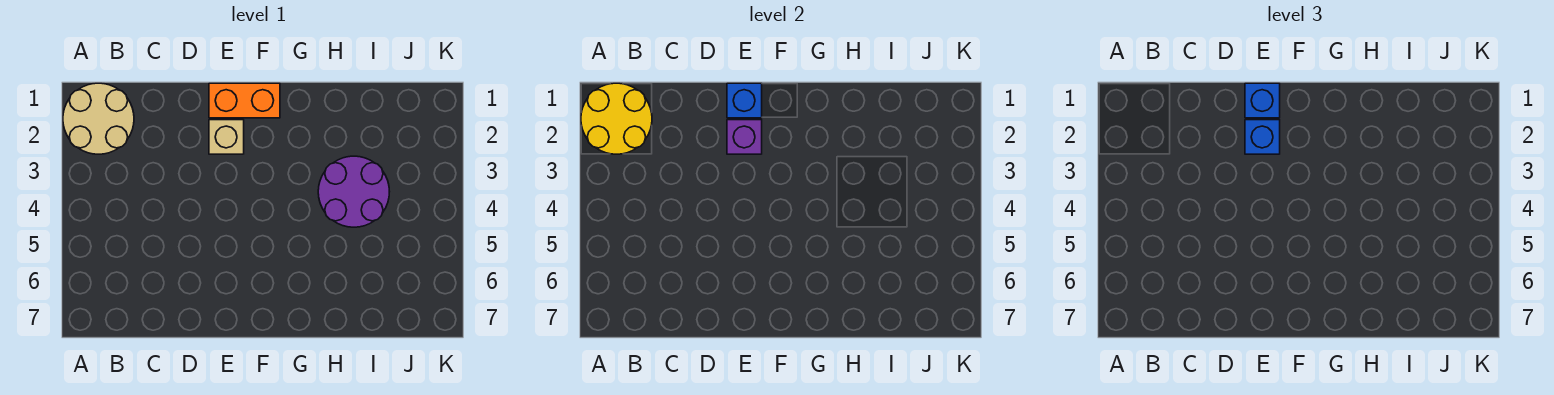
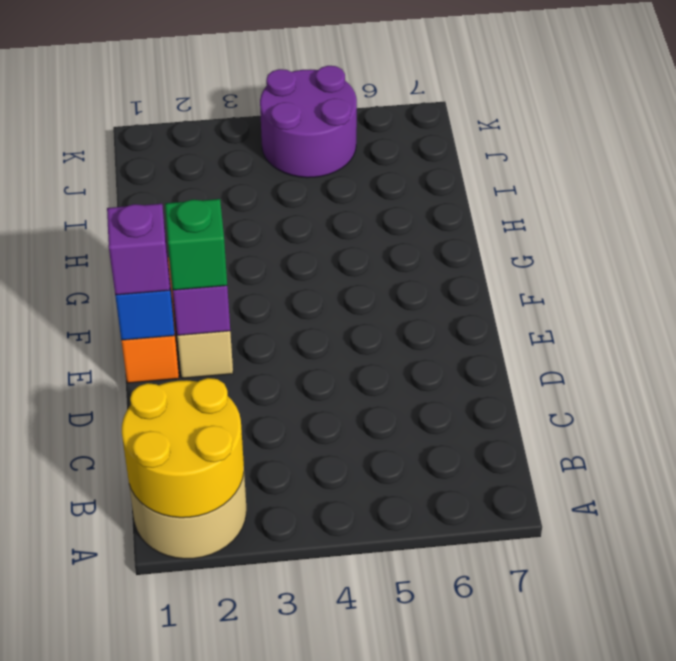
blue brick E1 level 3 -> purple brick E1 level 3
blue brick E2 level 3 -> green brick E2 level 3
purple round brick H3:I4 level 1 -> purple round brick J4:K5 level 1

